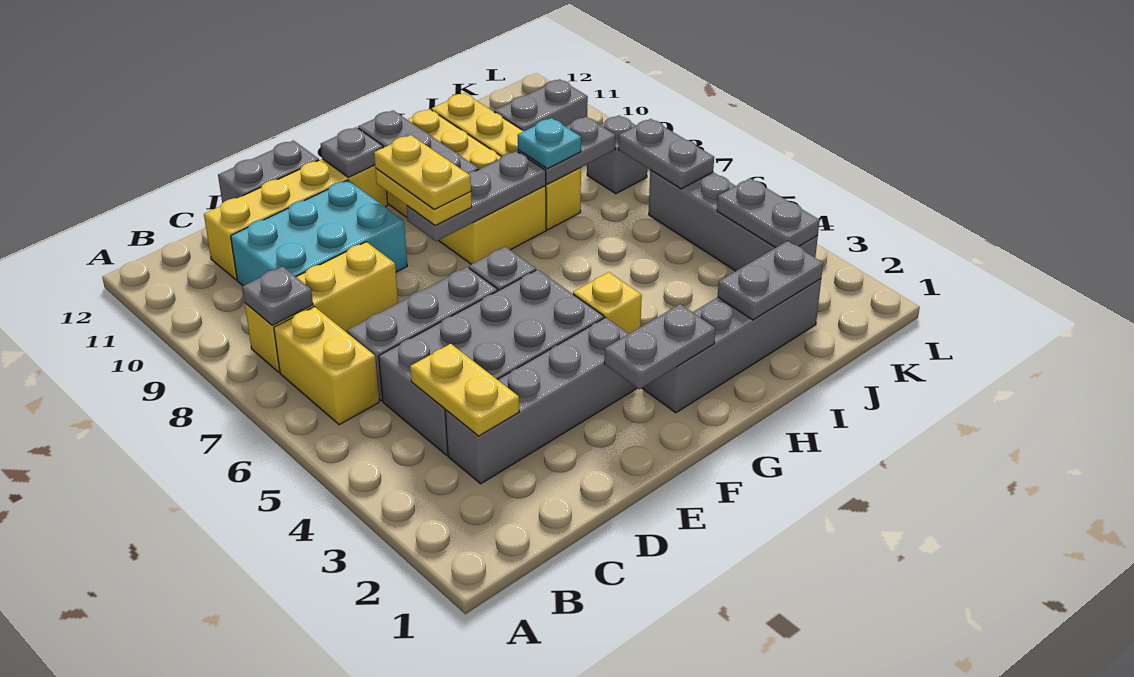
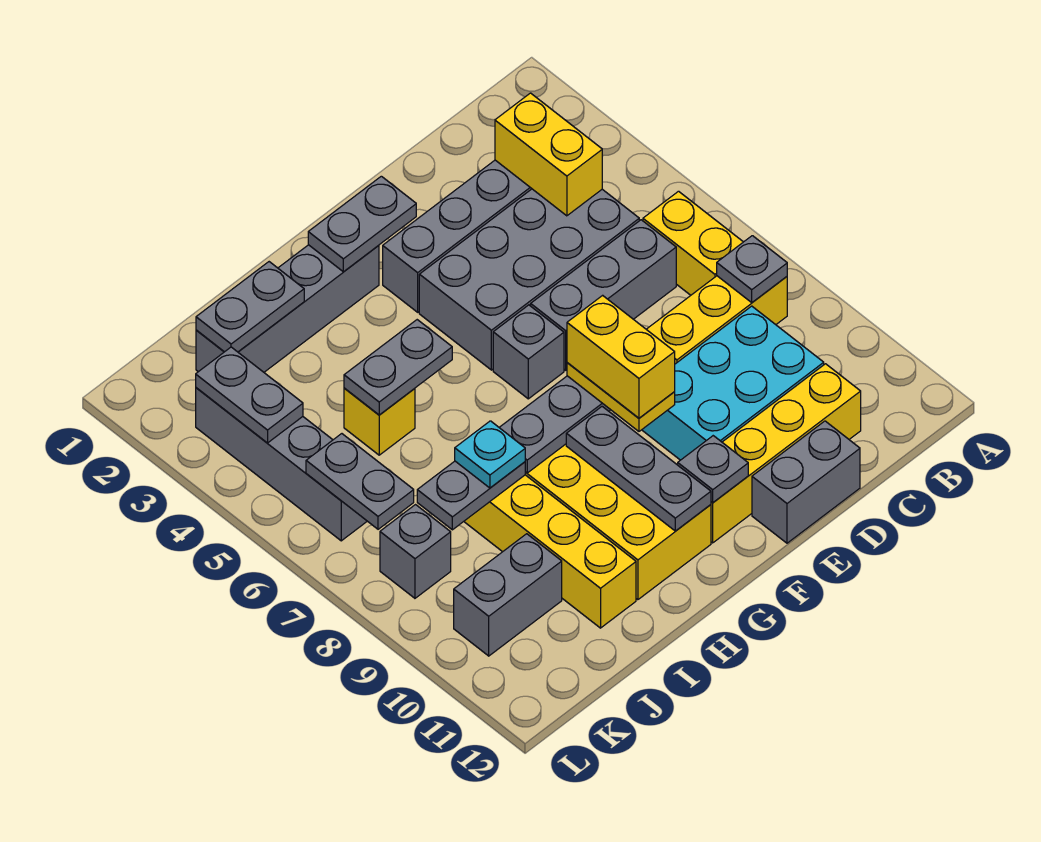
yellow plate C3:C4 level 2 -> yellow brick C3:C4 level 2
yellow plate F8:F9 level 4 -> yellow brick F8:F9 level 4
yellow brick G4 level 1 -> yellow brick I5 level 1
none -> grey plate H5:I5 level 2

